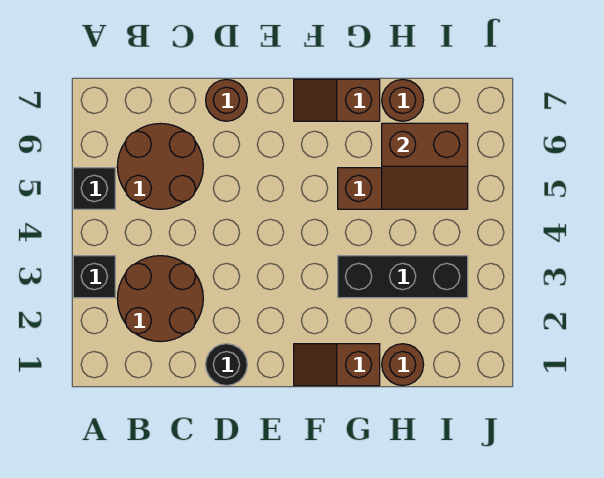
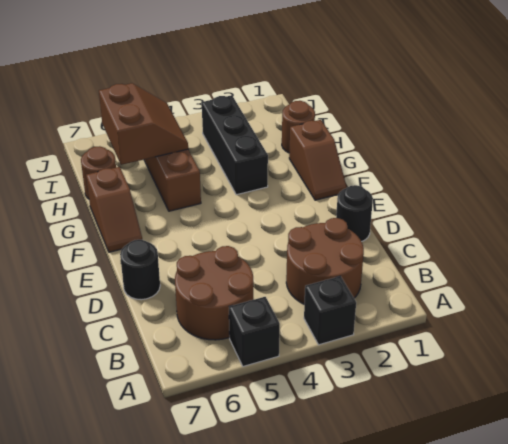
brown round brick D7 level 1 -> black round brick D7 level 1

